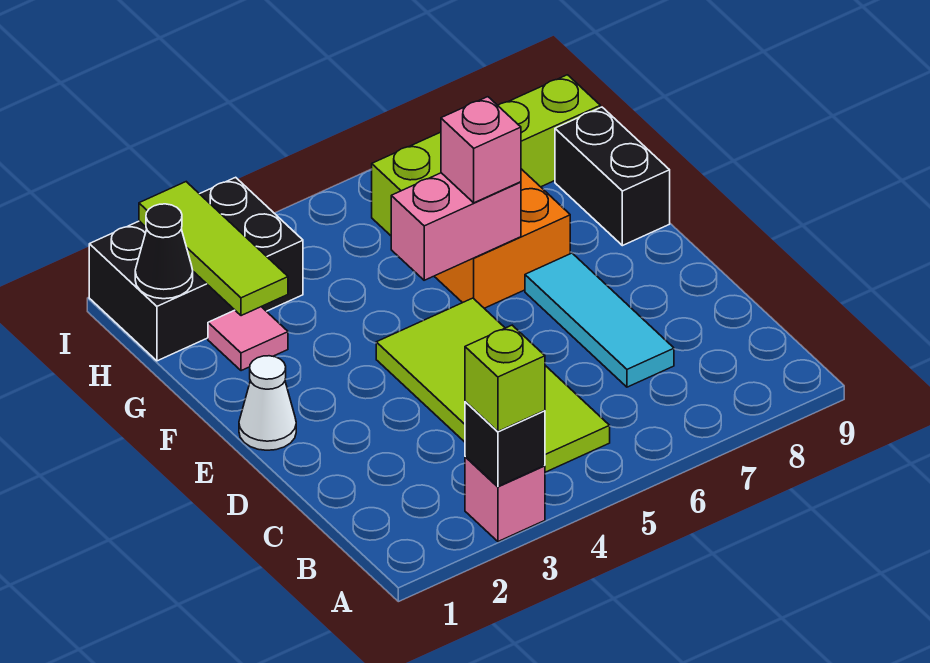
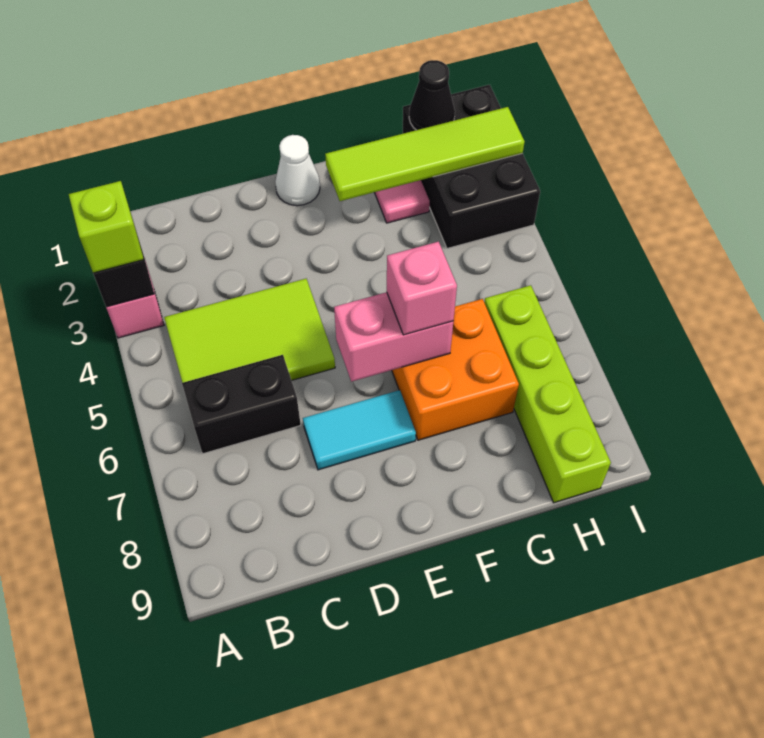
lime tile B4:E5 level 1 -> lime tile B4:D5 level 1
cyan tile C7:E7 level 1 -> cyan tile D7:E7 level 1
pink brick F5:F6 level 2 -> pink brick E6:F6 level 2
black brick F9:G9 level 1 -> black brick B6:C6 level 1
lime tile G2:I2 level 2 -> lime tile F2:I2 level 2

